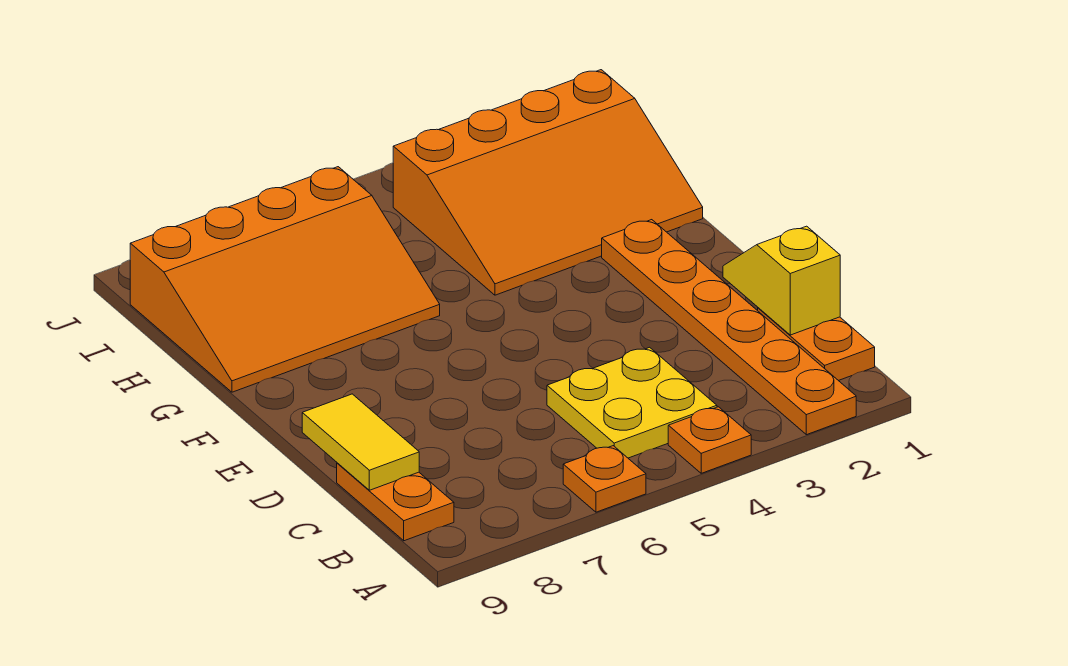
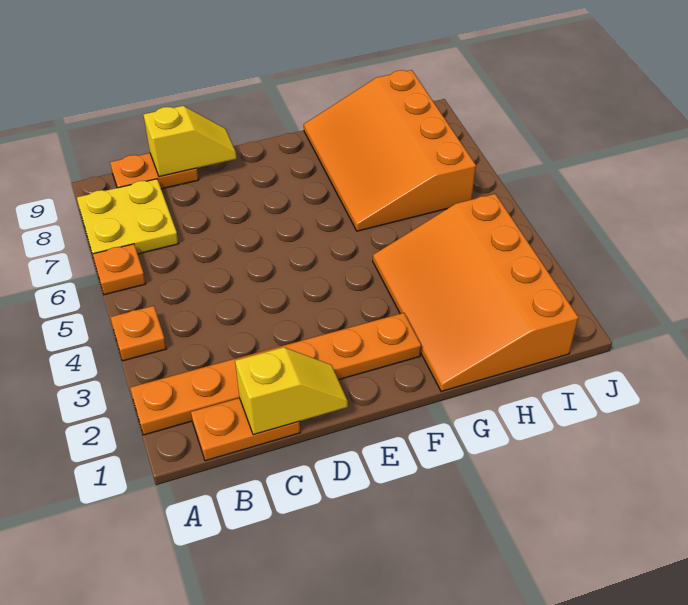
yellow plate B4:C5 level 1 -> yellow plate A7:B8 level 1
yellow tile C9:D9 level 2 -> yellow slope C9:D9 level 2 top C

